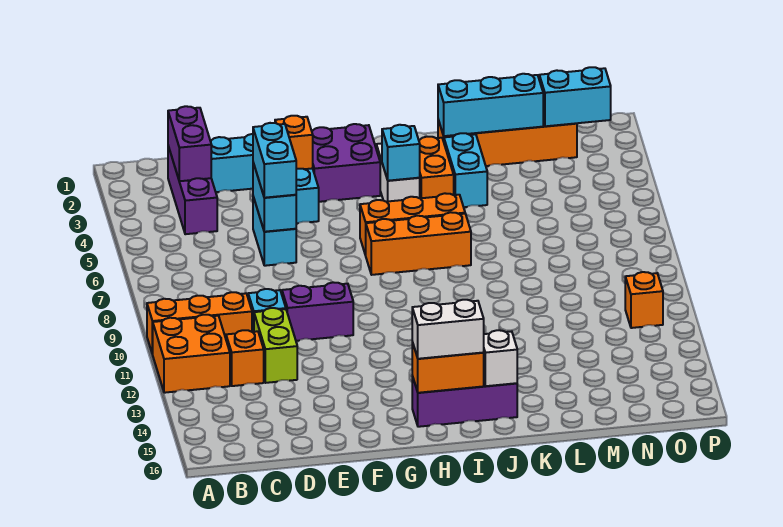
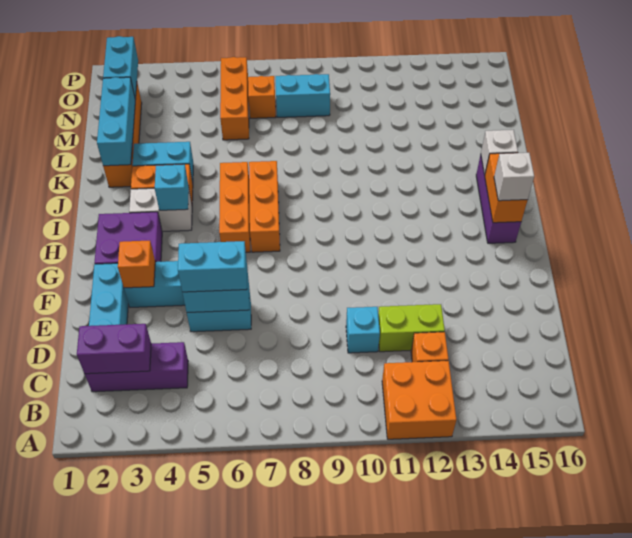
orange brick A10:C10 level 1 -> orange brick M6:O6 level 1
purple brick E10:F10 level 1 -> none
white brick H15:I15 level 3 -> white brick H15 level 3
none -> cyan brick N8:N9 level 1
orange brick O11 level 1 -> orange brick N7 level 1

